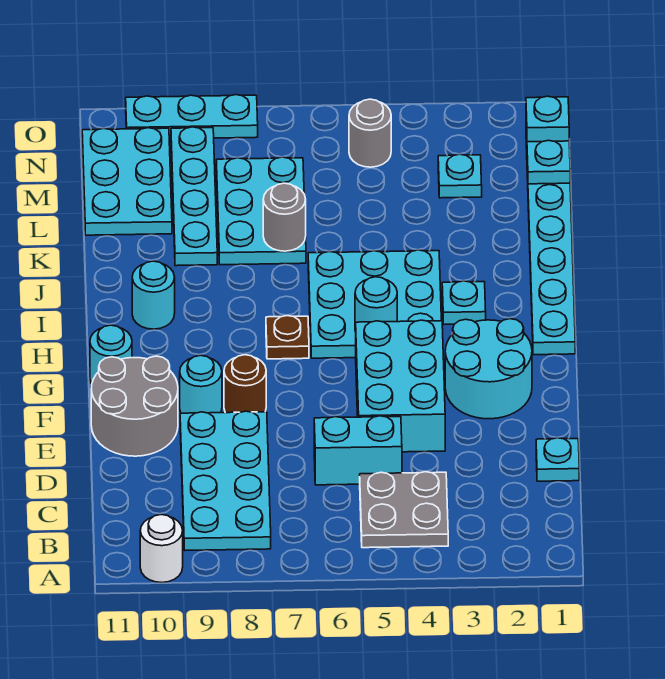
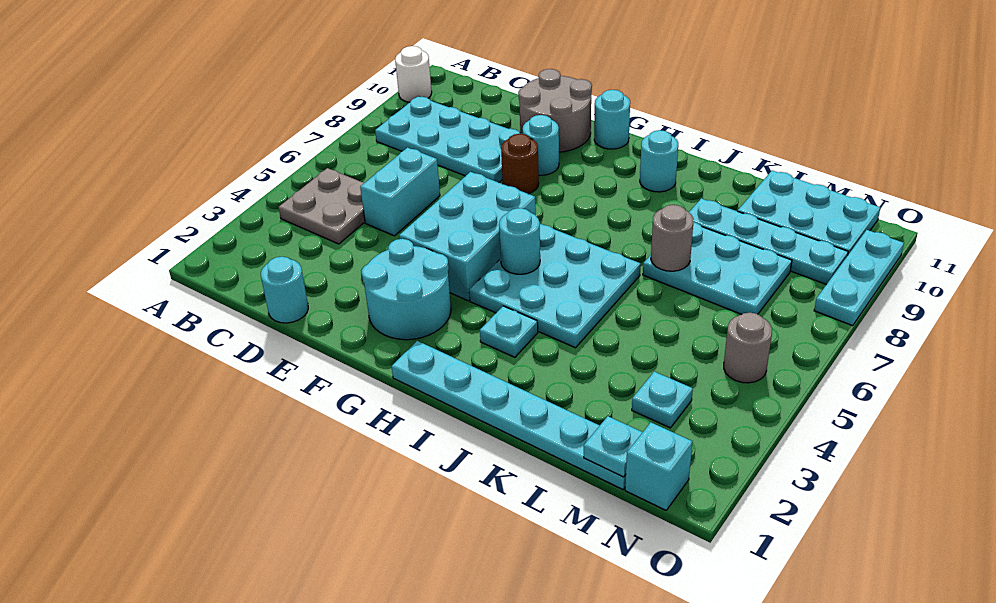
cyan plate D1 level 1 -> cyan round brick D1 level 1
cyan brick E4:G5 level 1 -> cyan brick F4:G6 level 1
brown plate H7 level 1 -> none

